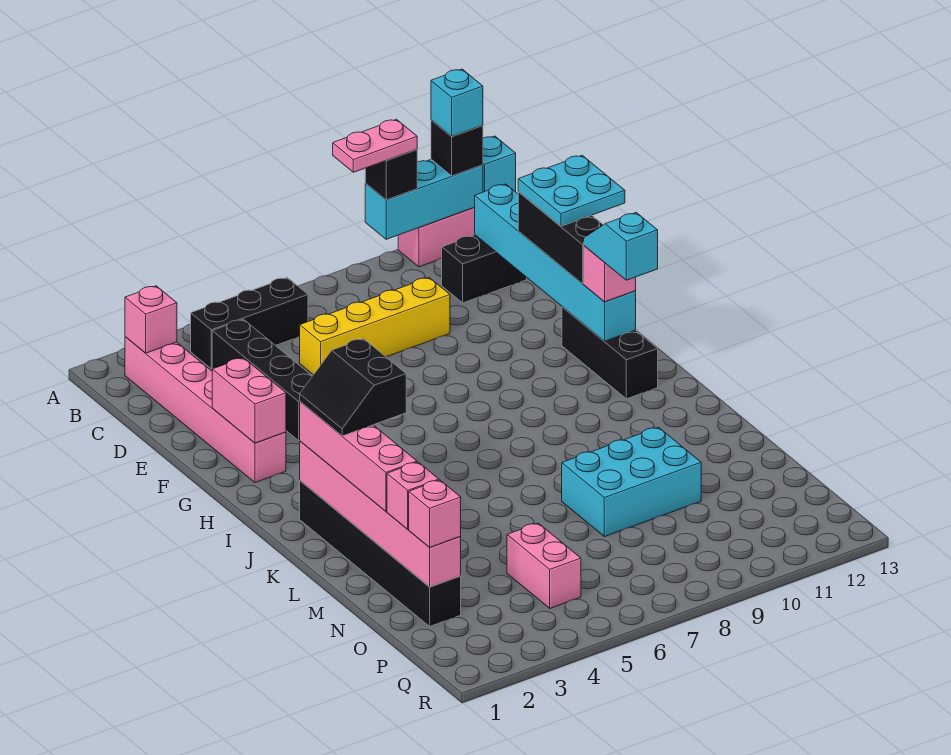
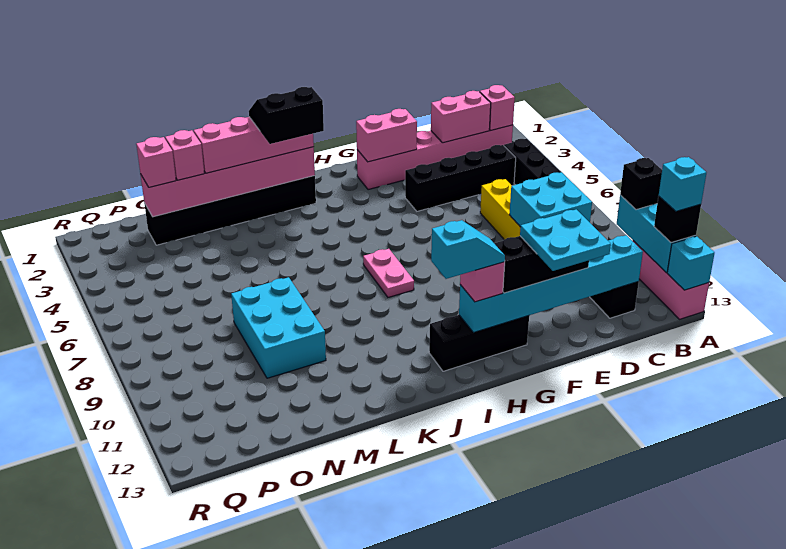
pink plate A9:A10 level 4 -> pink plate I7:I8 level 1
none -> cyan brick C8:D9 level 2
pink brick O5:P5 level 1 -> pink brick C2:D2 level 2

